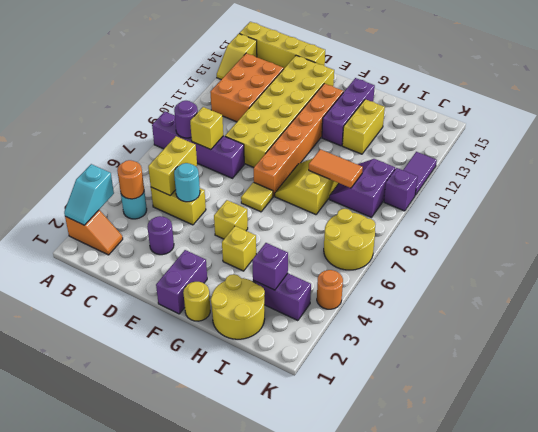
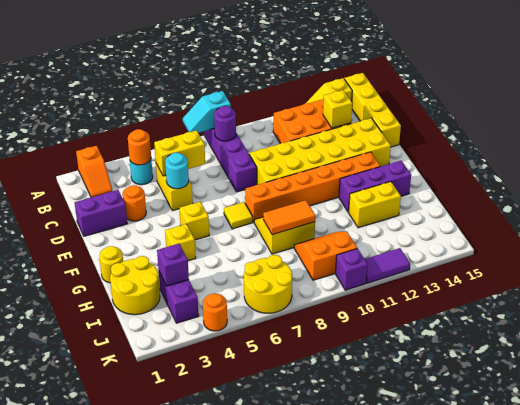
cyan slope A2:A3 level 2 top 3 -> cyan slope A7:A8 level 2 top 8
yellow brick C8 level 2 -> yellow brick C13 level 2
purple round brick D3 level 1 -> orange round brick D3 level 1
purple brick F1:F2 level 1 -> purple brick D1:D2 level 1
orange tile H9:I9 level 2 -> orange tile H8:H9 level 2
purple slope I9:J10 level 1 top J -> orange slope I9:J10 level 1 top J

